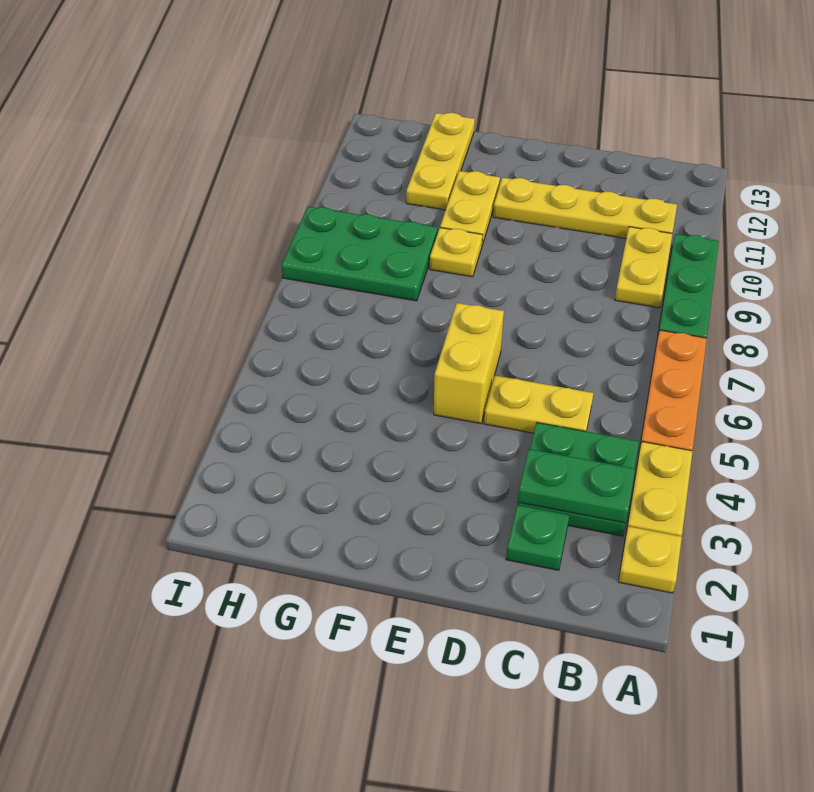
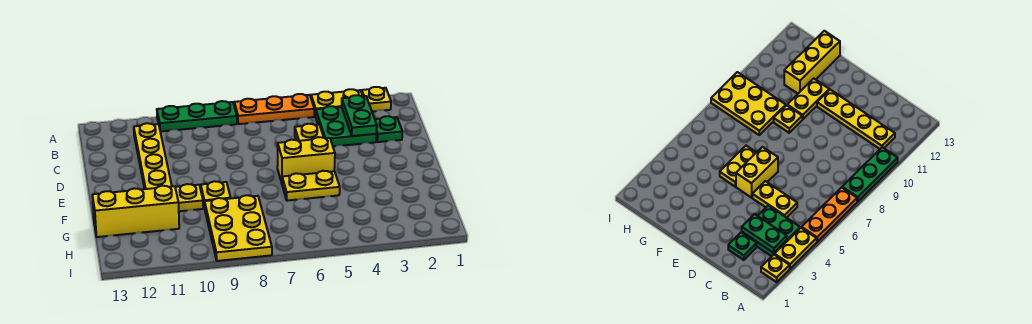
yellow plate B9:B10 level 1 -> yellow plate F5:F6 level 1
green plate G8:I9 level 1 -> yellow plate G8:I9 level 1
yellow plate G11:G13 level 1 -> yellow brick G11:G13 level 1

